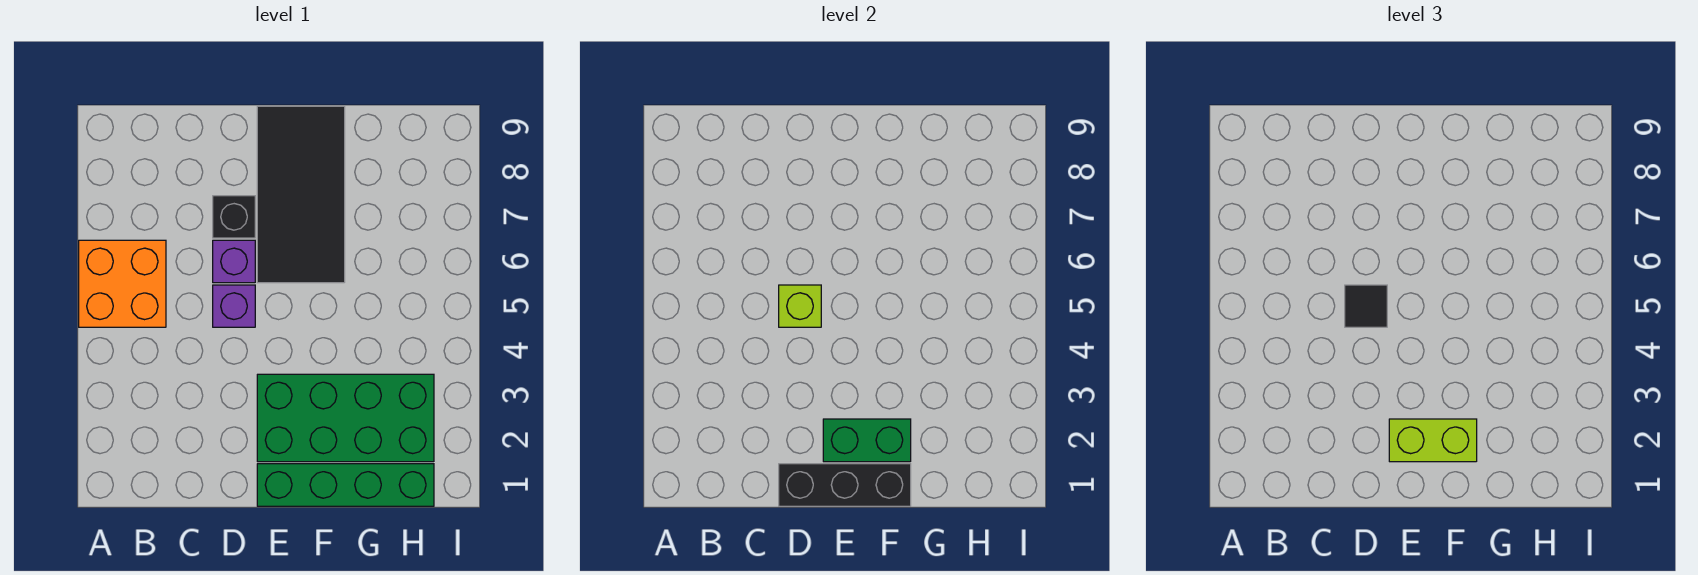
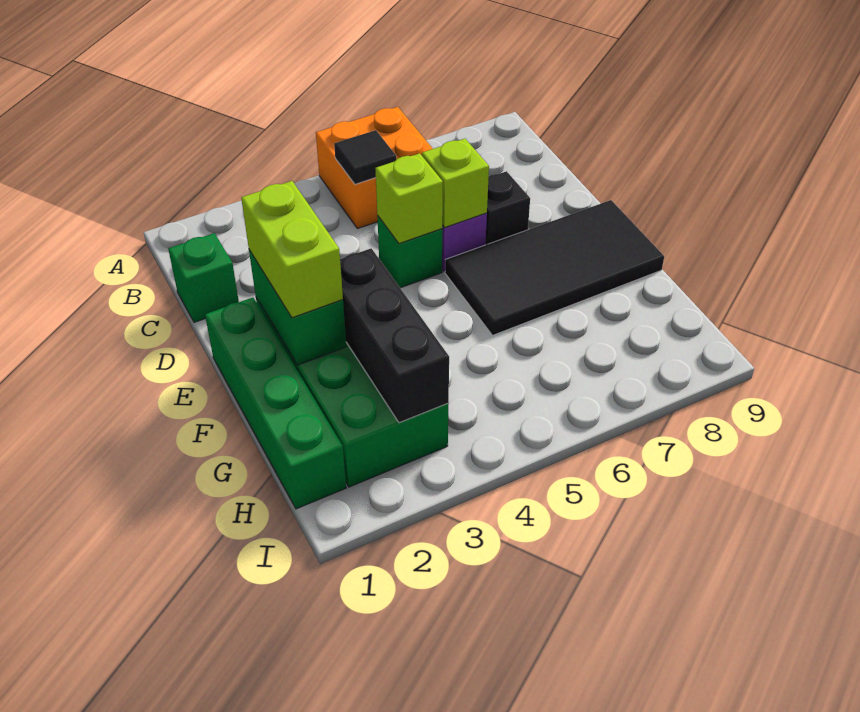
none -> green brick C1 level 1
black brick D1:F1 level 2 -> black brick F3:H3 level 2
purple brick D5 level 1 -> green brick D5 level 1
black tile D5 level 3 -> black tile B5 level 2
none -> lime brick D6 level 2

